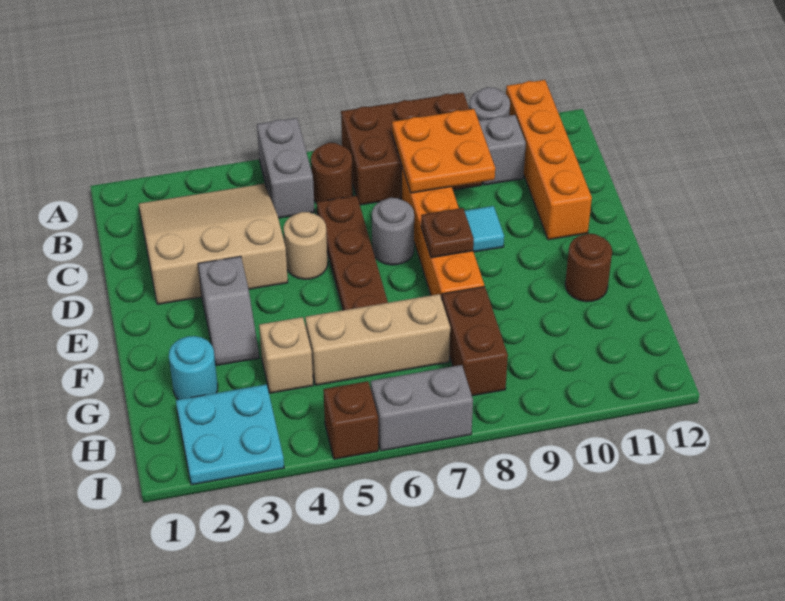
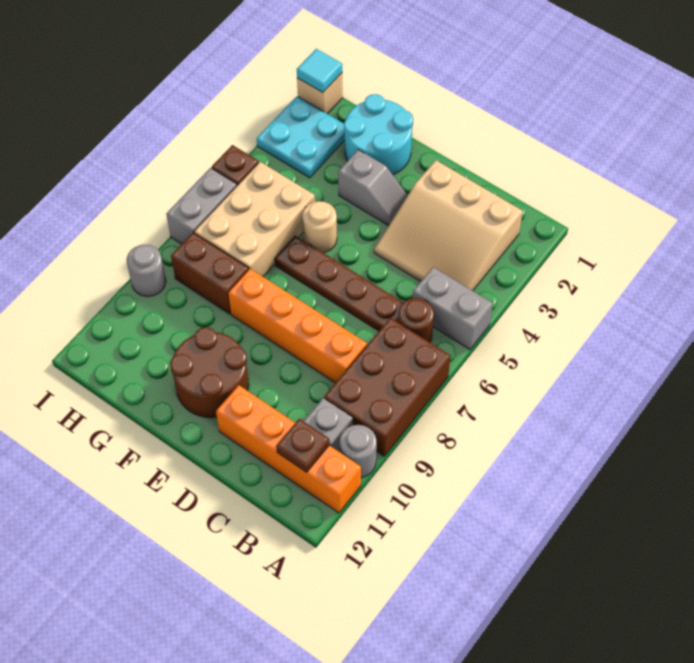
tan slope B2:D4 level 1 top D -> tan slope B2:D4 level 1 top 2
orange plate B8:C9 level 2 -> none
tan round brick D5 level 1 -> tan round brick F5 level 1
grey round brick D7 level 1 -> grey round brick I9 level 1
cyan tile D9 level 1 -> cyan tile I1 level 2
grey slope E3:F3 level 1 top E -> grey slope E3:F3 level 1 top F
brown plate E8 level 2 -> brown plate B11 level 2
brown round brick F11 level 1 -> brown round brick E10:F11 level 1
cyan round brick G2 level 1 -> cyan round brick F1:G2 level 1
tan brick G4 level 1 -> tan brick I1 level 1
tan brick G5:G7 level 1 -> tan brick G5:H7 level 1

